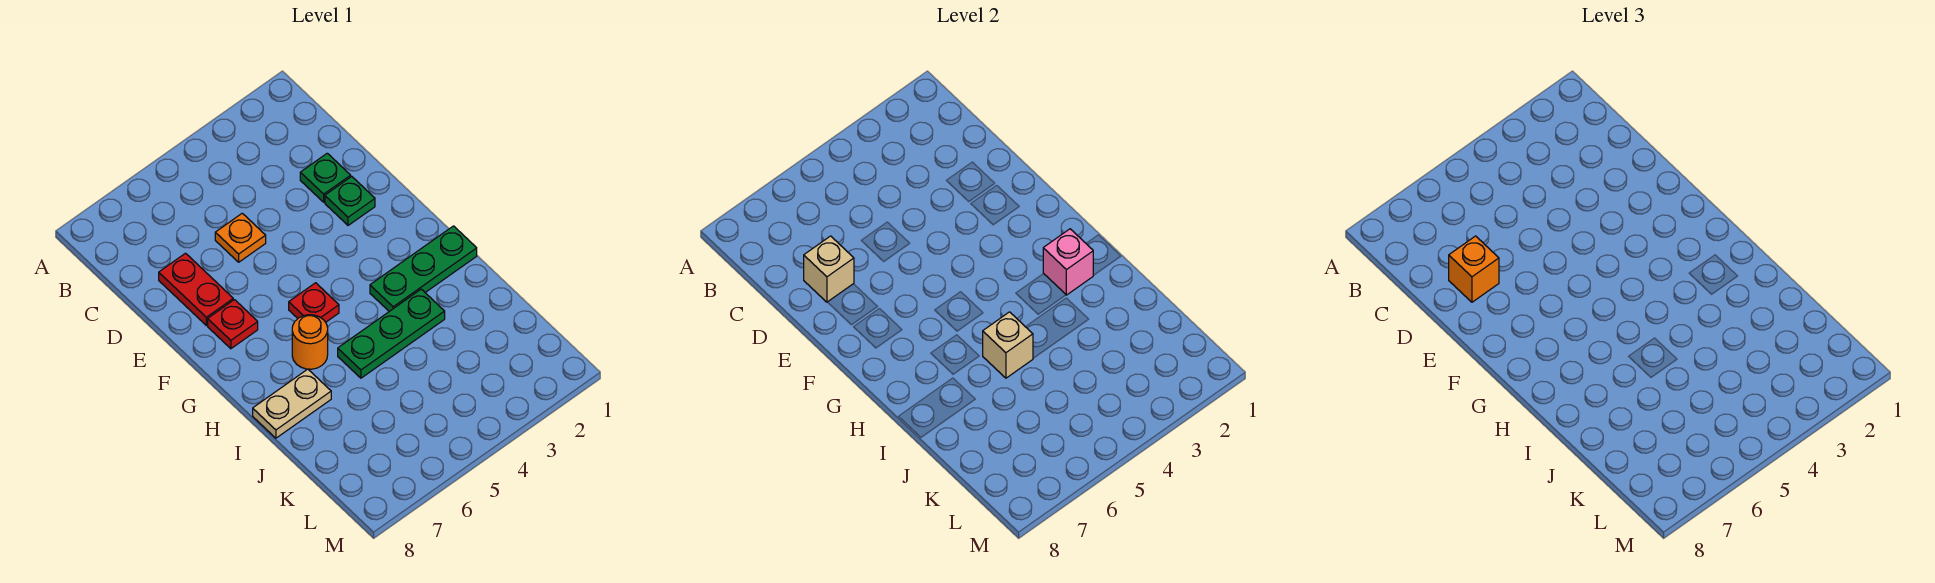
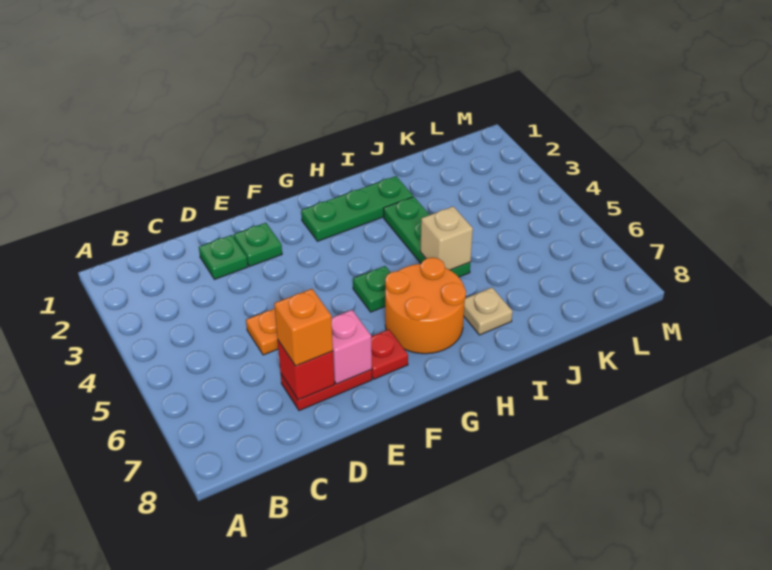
tan brick D7 level 2 -> red brick D7 level 2
red plate G5 level 1 -> green plate G5 level 1
green plate H1:H3 level 1 -> green plate G2:I2 level 1
pink brick H2 level 2 -> pink brick E7 level 2
orange round brick H6 level 1 -> orange round brick G6:H7 level 1
tan plate I7:I8 level 1 -> tan plate I7 level 1

